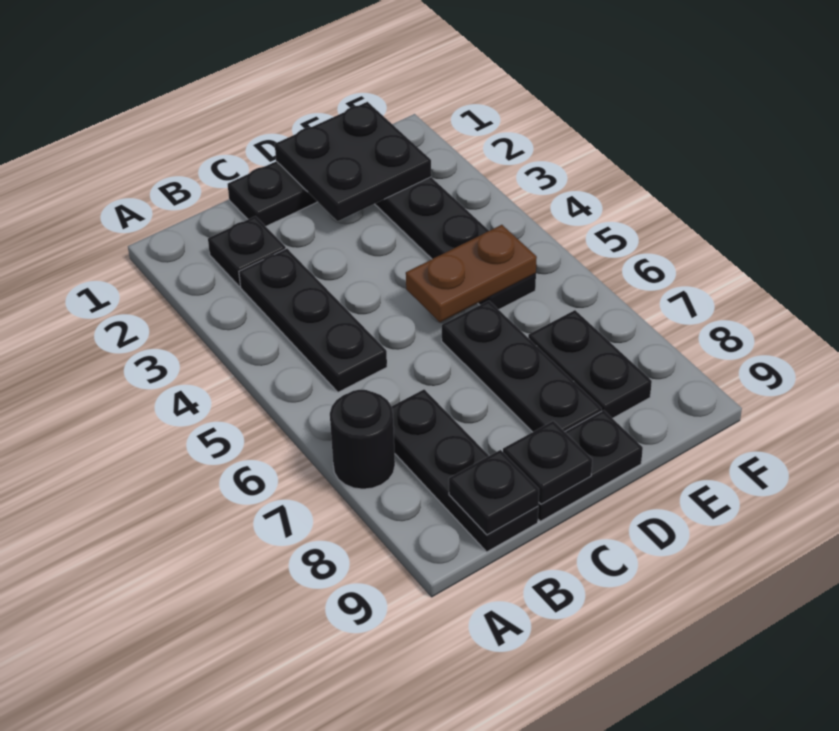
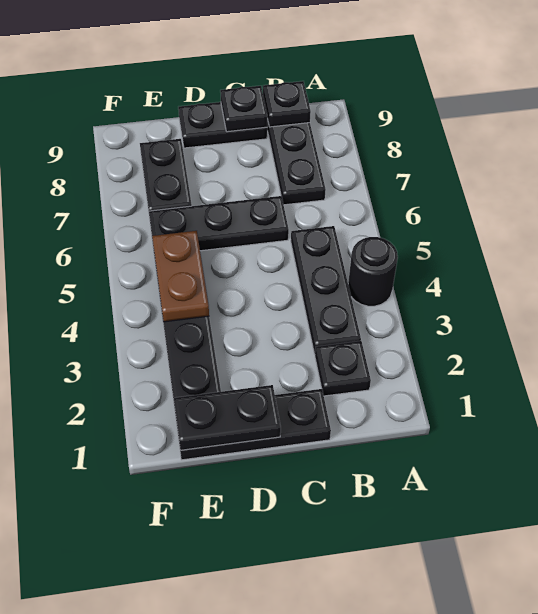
black round brick A7 level 1 -> black round brick A4 level 1
black plate D1:E2 level 2 -> black plate D1:E1 level 2
brown plate D5:E5 level 2 -> brown plate E4:E5 level 2
black plate D6:D8 level 1 -> black plate C6:E6 level 1

